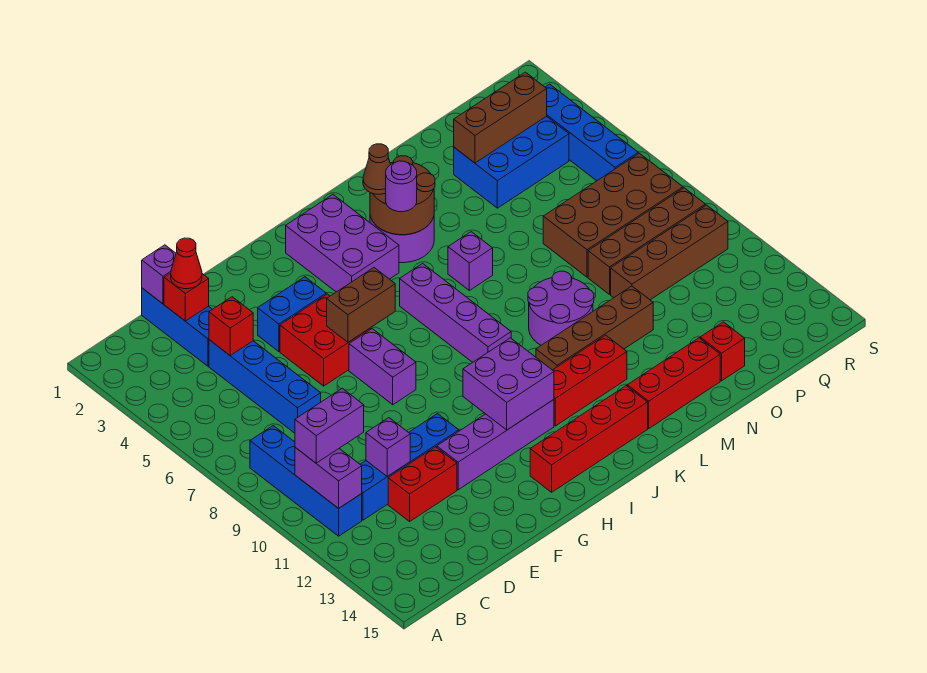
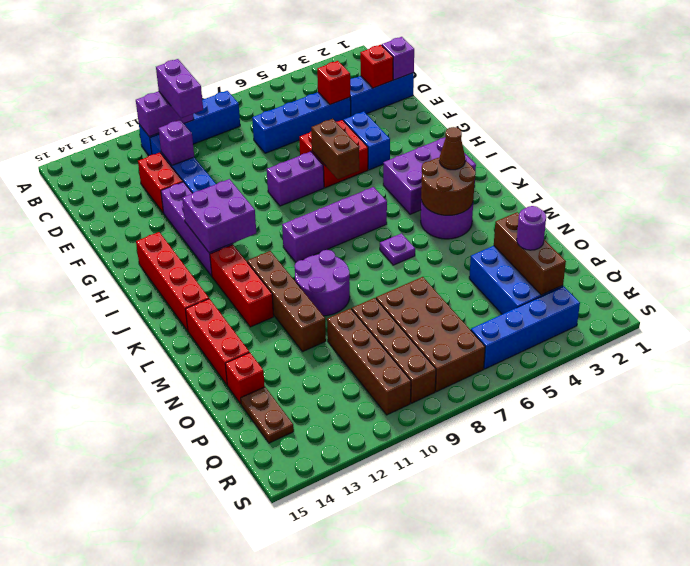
red cone D2 level 3 -> none
purple round brick K4 level 3 -> purple round brick P3 level 3
purple brick L6 level 1 -> purple plate L6 level 1
none -> brown plate P14:Q14 level 1

